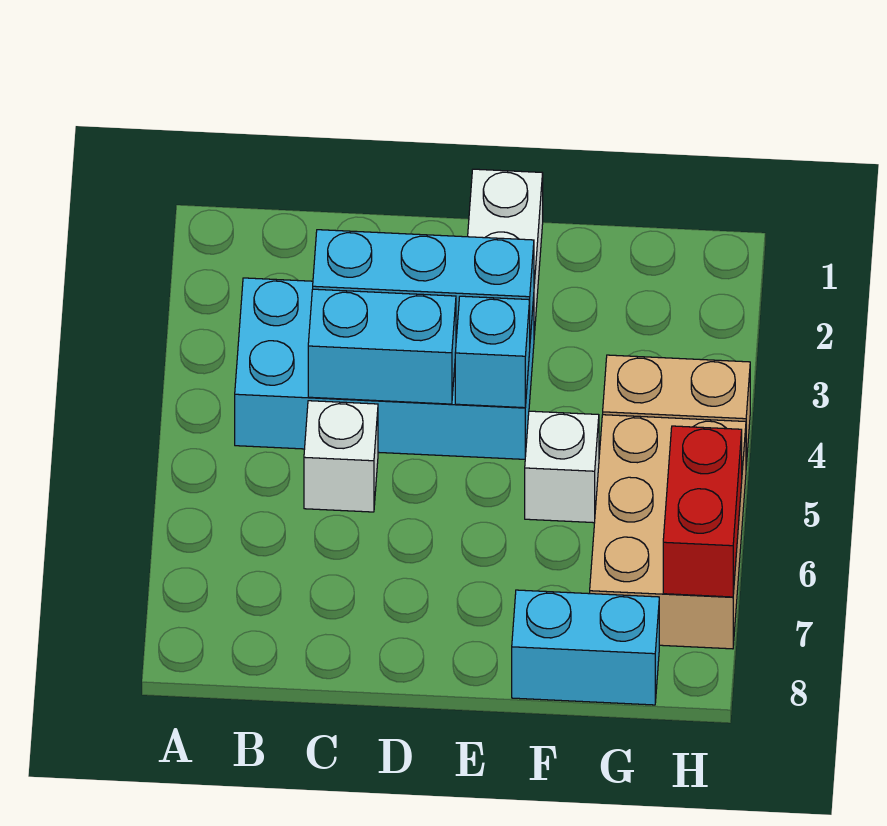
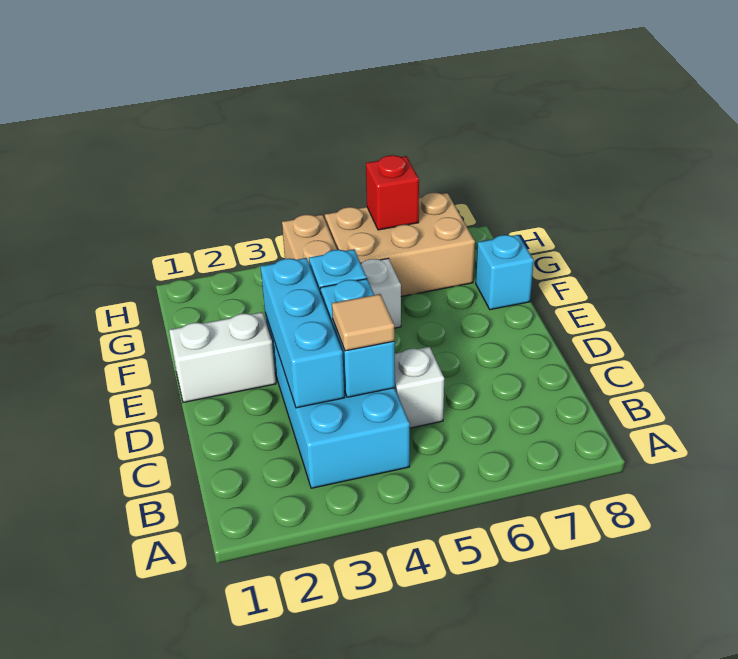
none -> tan tile C4 level 3
cyan brick F8:G8 level 1 -> cyan brick F8 level 1
red brick H6:H7 level 2 -> red brick H6 level 2

